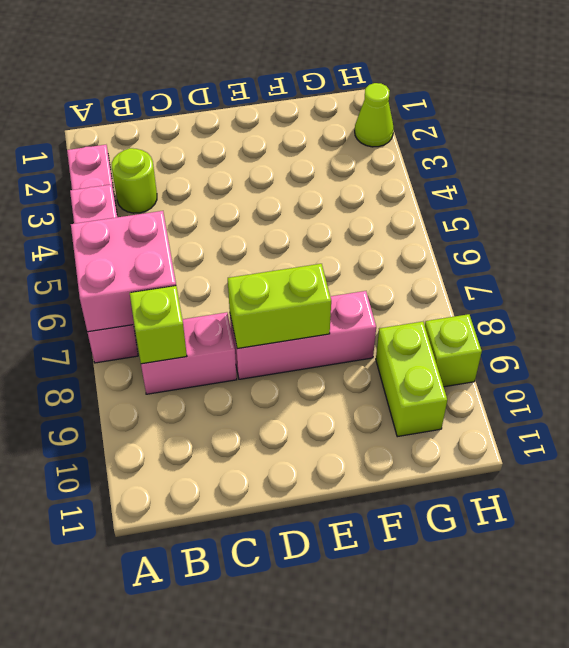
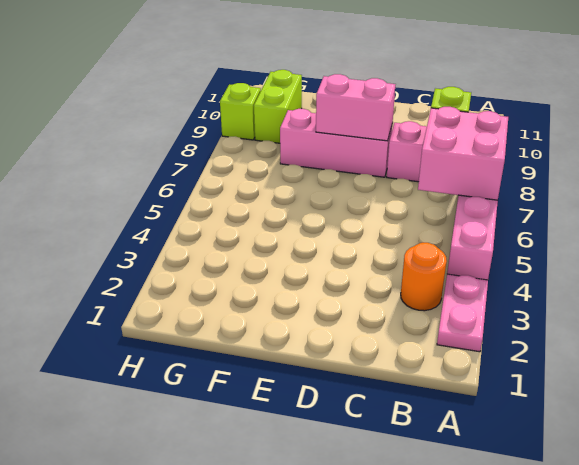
lime round brick B3 level 1 -> orange round brick B3 level 1
lime brick D8:E8 level 2 -> pink brick D8:E8 level 2
lime cone H2 level 1 -> none

